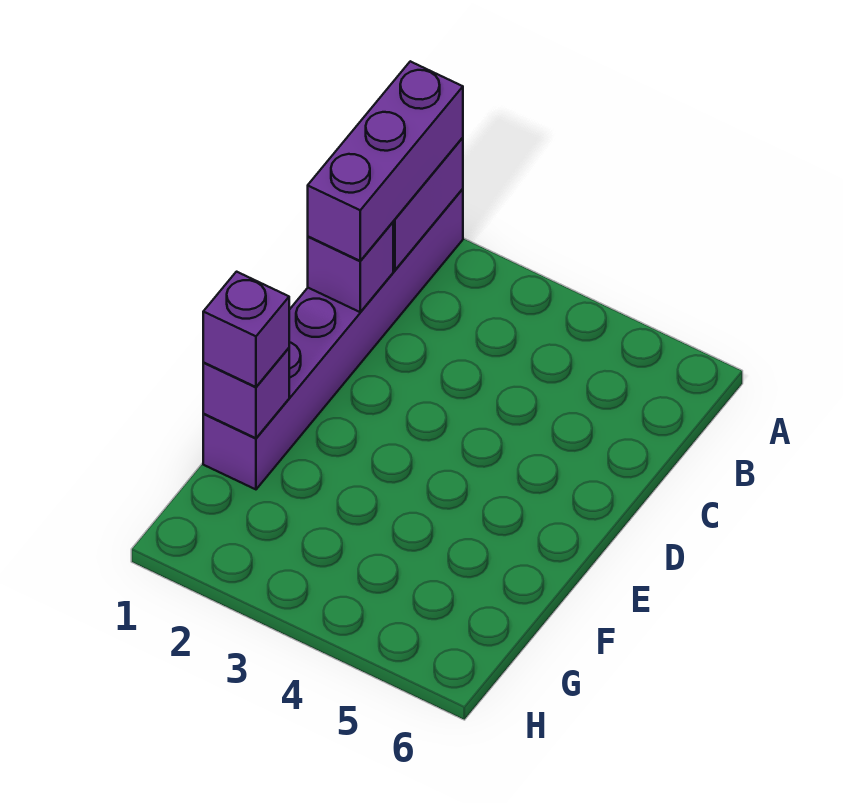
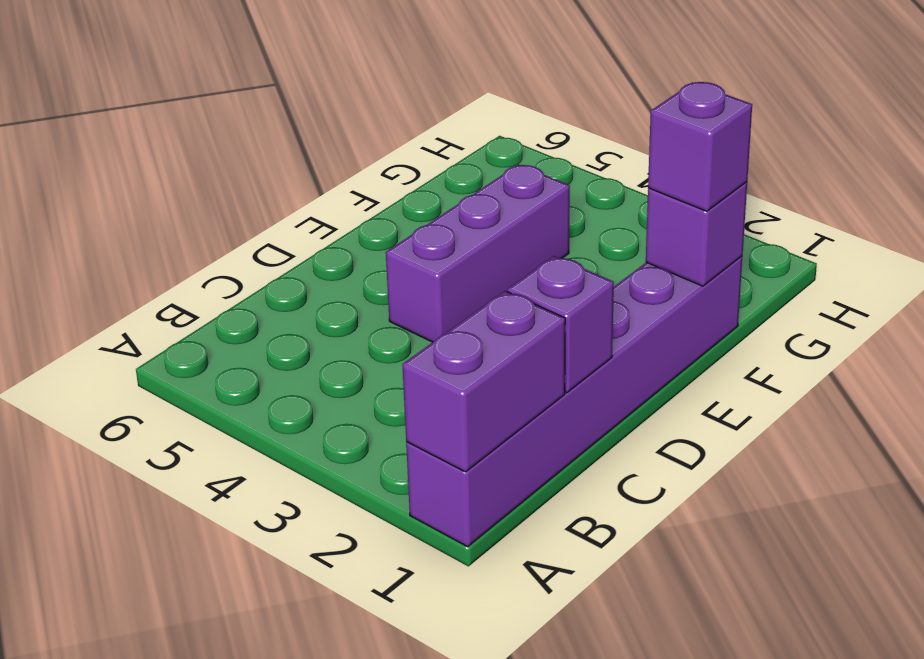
purple brick A1:C1 level 3 -> purple brick D4:F4 level 1

